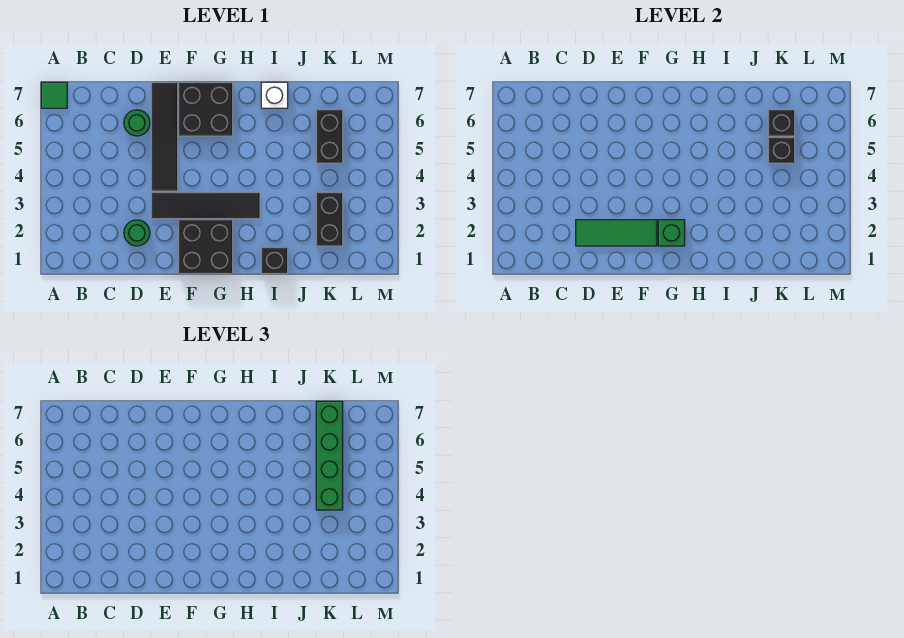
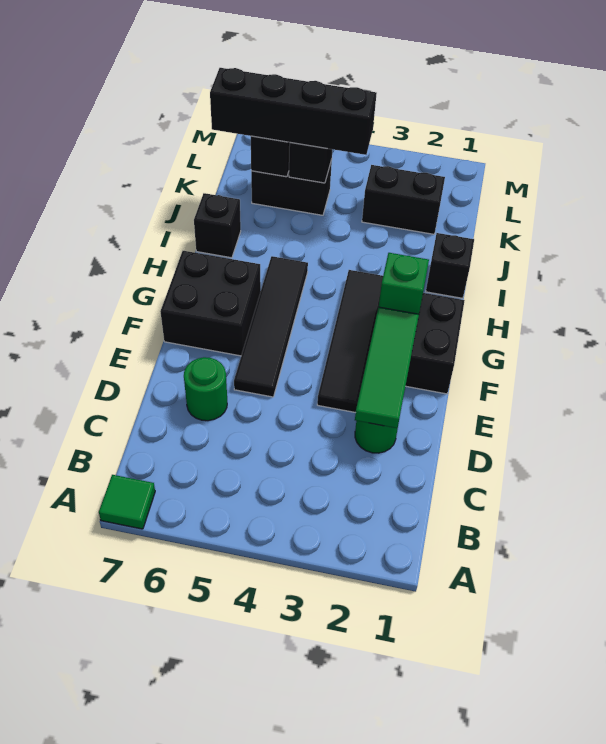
black tile E4:E7 level 1 -> black tile E5:H5 level 1
white brick I7 level 1 -> black brick I7 level 1
green brick K4:K7 level 3 -> black brick K4:K7 level 3

